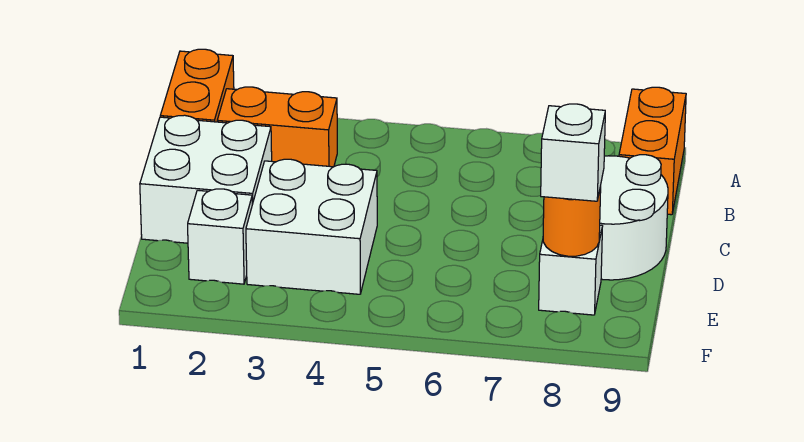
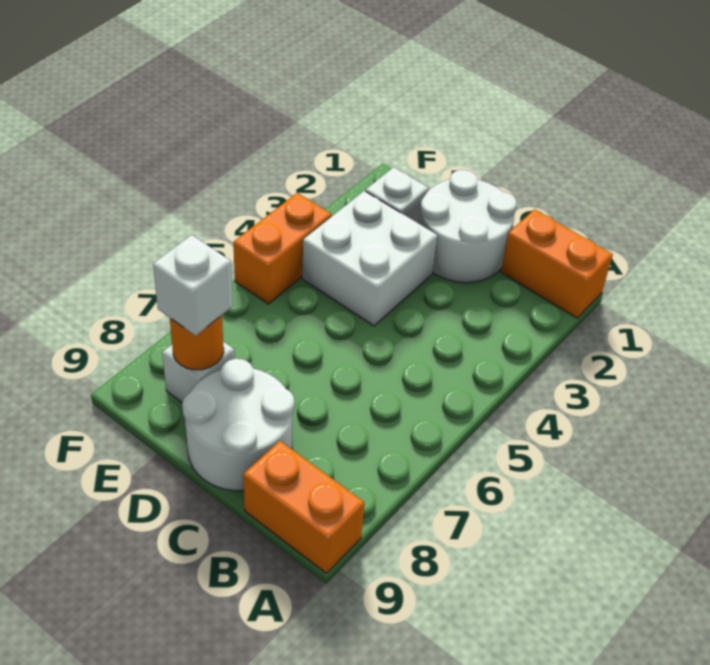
orange brick B2:B3 level 1 -> orange brick F4:F5 level 1
white brick C1:D2 level 1 -> white round brick C1:D2 level 1

